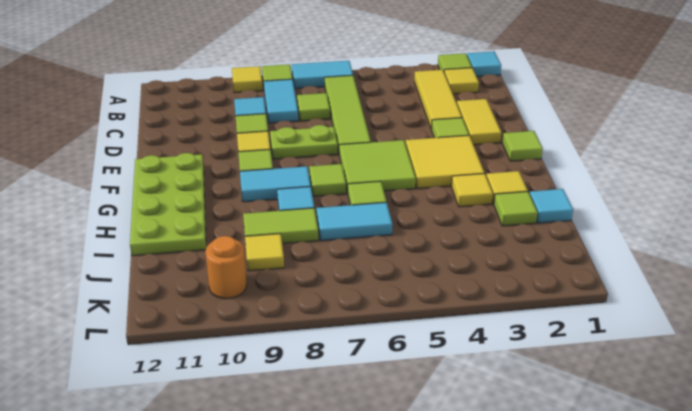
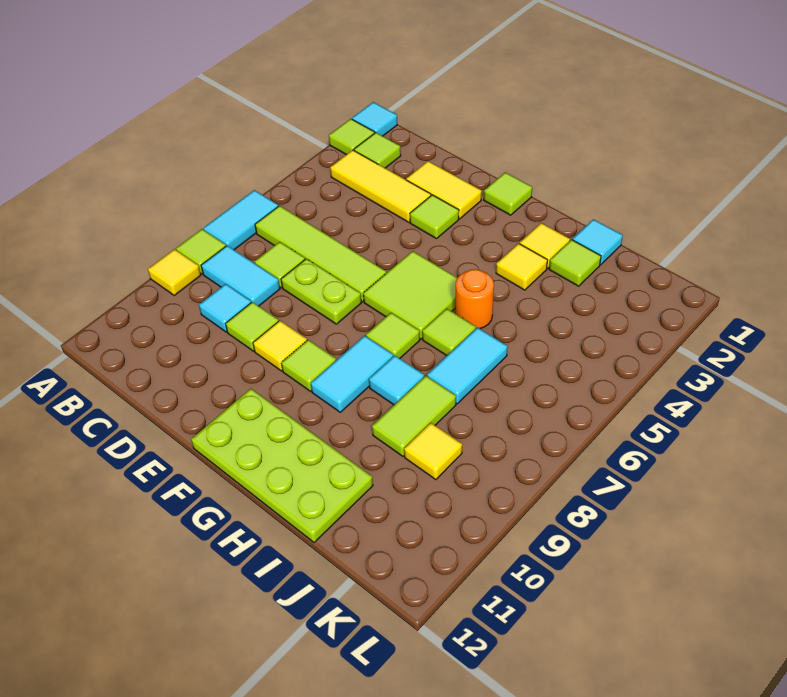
yellow tile B2 level 1 -> lime tile B2 level 1
lime plate E7:E8 level 1 -> lime plate D7:E7 level 1
yellow tile F3:G4 level 1 -> none
orange round brick K10 level 1 -> orange round brick H5 level 1

